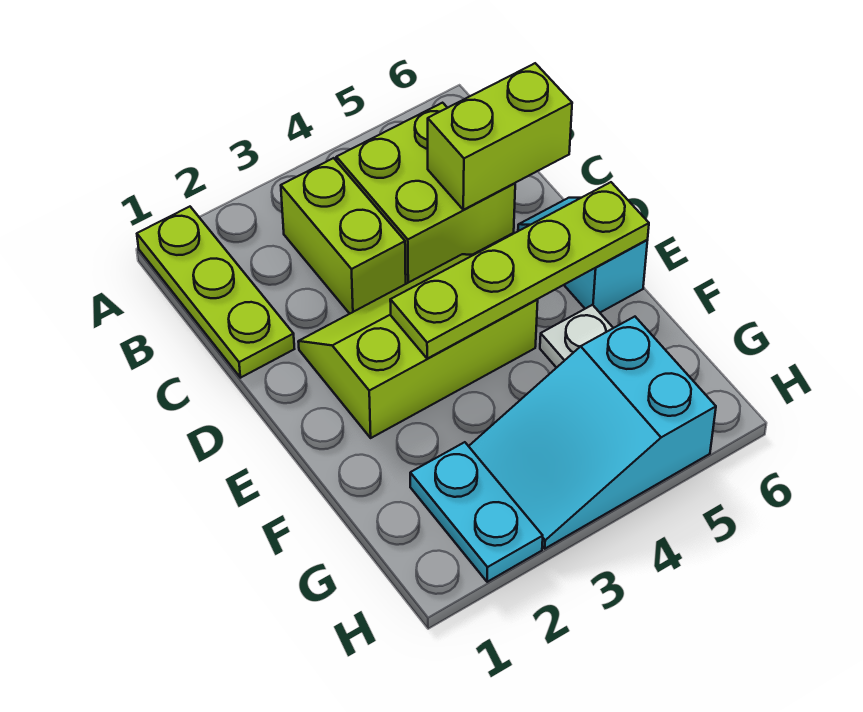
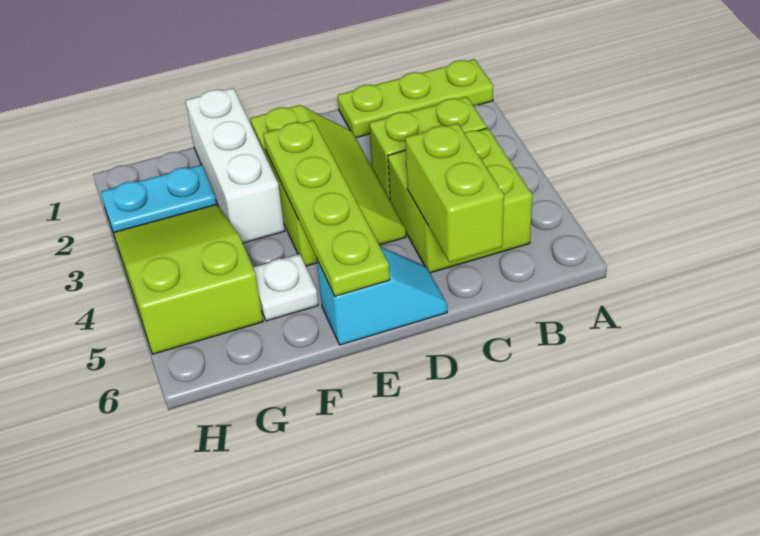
none -> white brick F1:F3 level 1
cyan slope G3:H5 level 1 top 5 -> lime slope G3:H5 level 1 top 5

